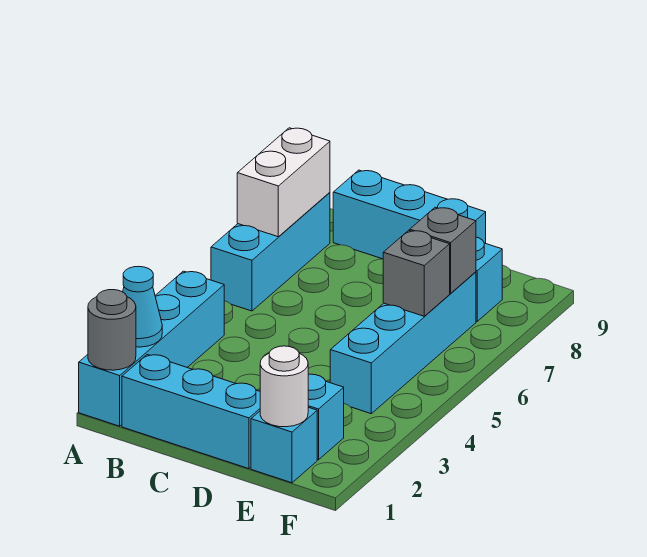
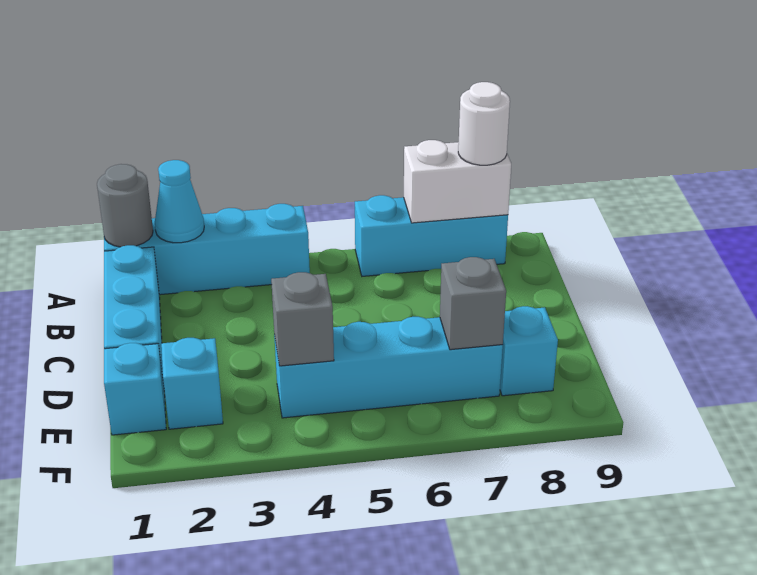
cyan brick B9:D9 level 1 -> none
white round brick E1 level 2 -> white round brick A8 level 3
grey brick E6 level 2 -> grey brick E4 level 2

